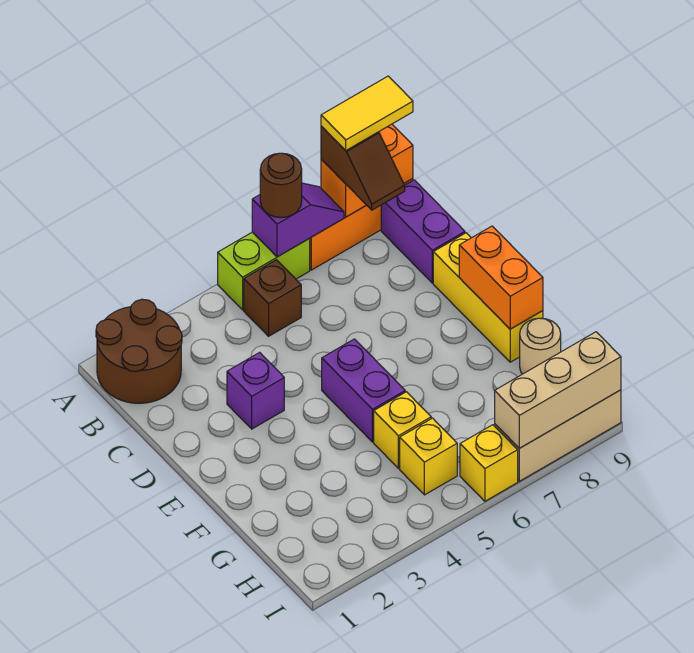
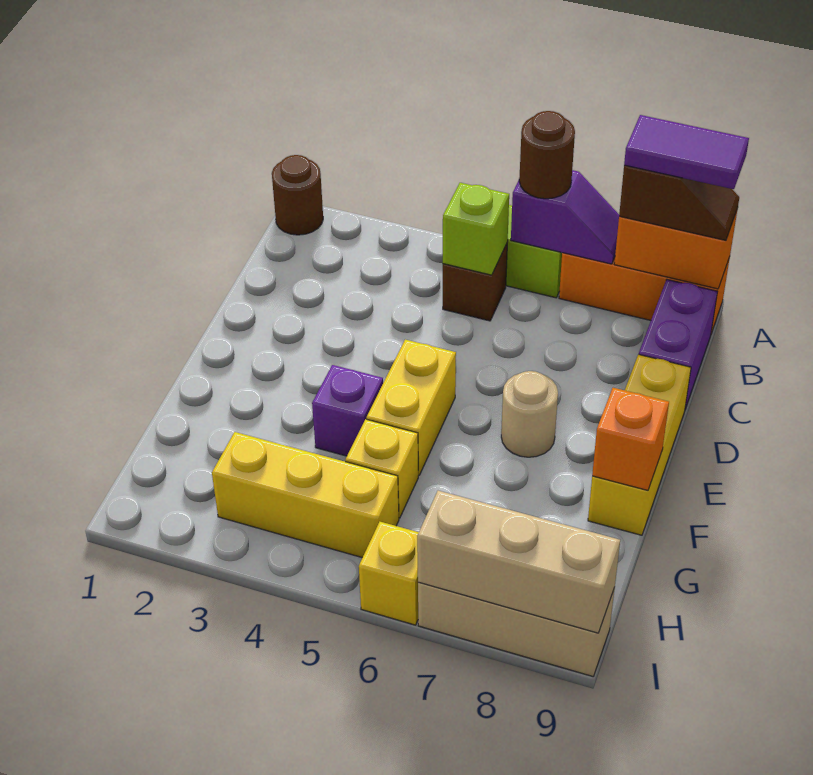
brown round brick A1:B2 level 1 -> brown round brick A1 level 1
brown slope A8:B8 level 3 top A -> brown slope A8:A9 level 3 top 8
yellow tile A8:A9 level 4 -> purple tile A8:A9 level 4
none -> lime brick B5 level 2
purple brick D3 level 1 -> purple brick F4 level 1
purple brick E5:F5 level 1 -> yellow brick E5:F5 level 1
orange brick E9:F9 level 2 -> orange brick F9 level 2
tan round brick G9 level 1 -> tan round brick E7 level 1
yellow brick H5 level 1 -> yellow brick H3:H5 level 1

